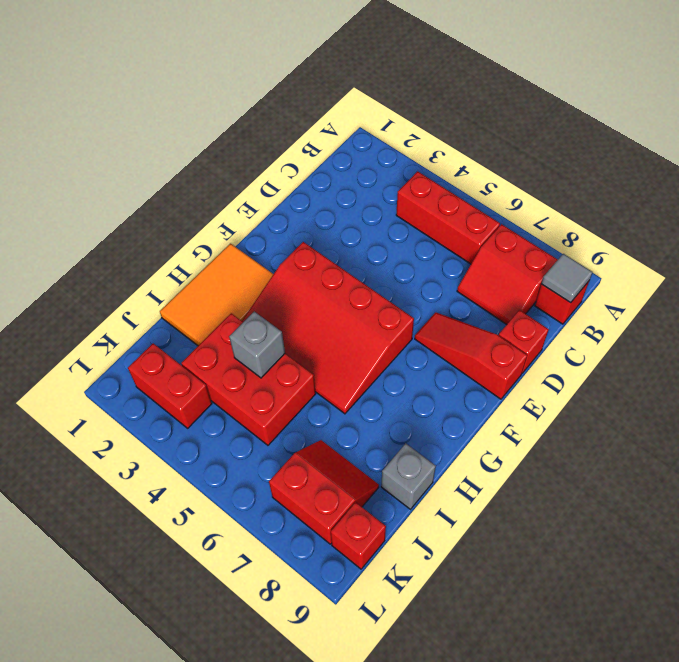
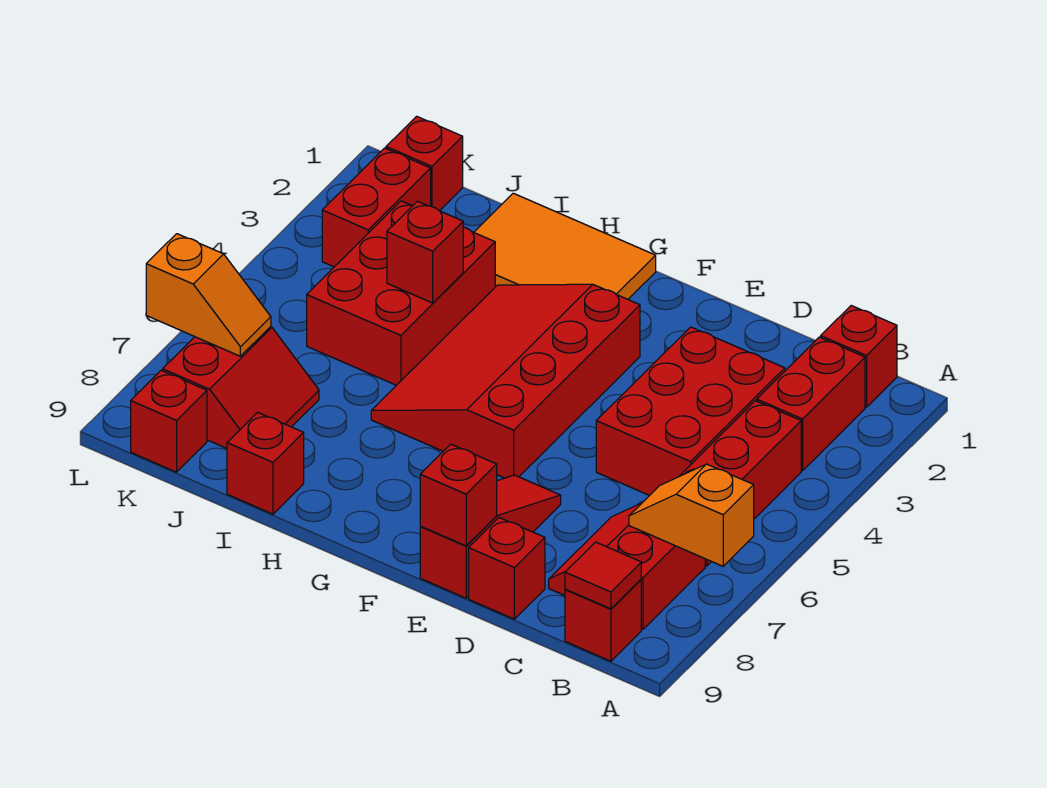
none -> orange slope A7:B7 level 2 top A
none -> red brick B1 level 1
none -> red brick B2:B3 level 1
grey tile B9 level 2 -> red tile B9 level 2
none -> red brick C3:D5 level 1
none -> red brick E9 level 2
grey brick I4 level 2 -> red brick I4 level 2
grey brick I9 level 1 -> red brick I9 level 1
none -> red brick K1 level 1
none -> orange slope K7:L7 level 2 top L

